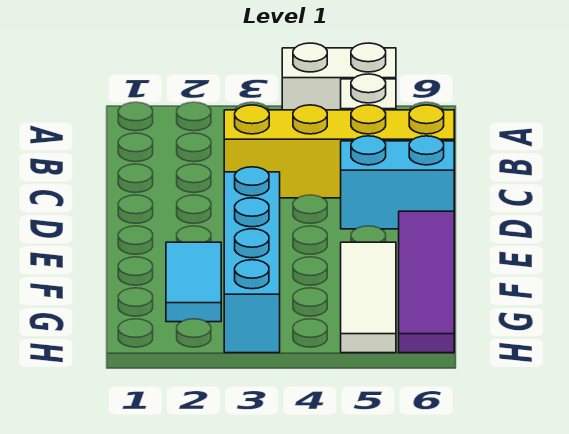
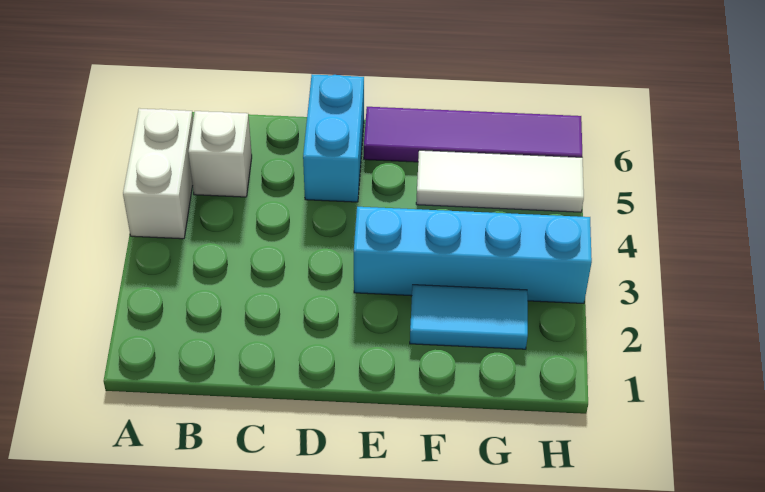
yellow brick C3:C6 level 1 -> none

